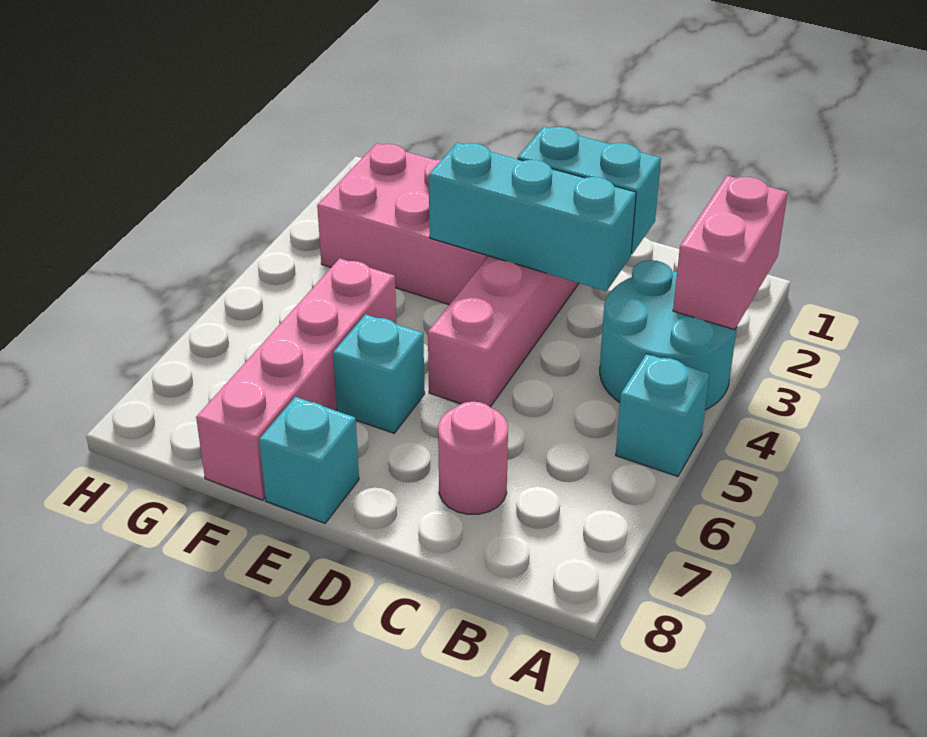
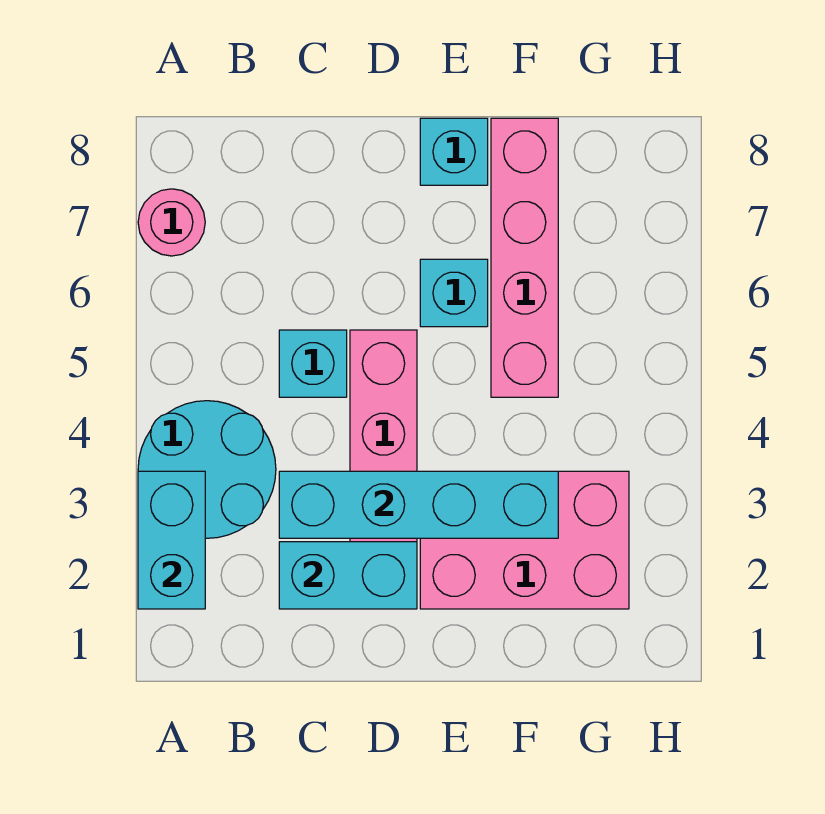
pink brick A2:A3 level 2 -> cyan brick A2:A3 level 2
cyan brick A5 level 1 -> cyan brick C5 level 1
cyan brick C3:E3 level 2 -> cyan brick C3:F3 level 2
pink round brick C7 level 1 -> pink round brick A7 level 1

